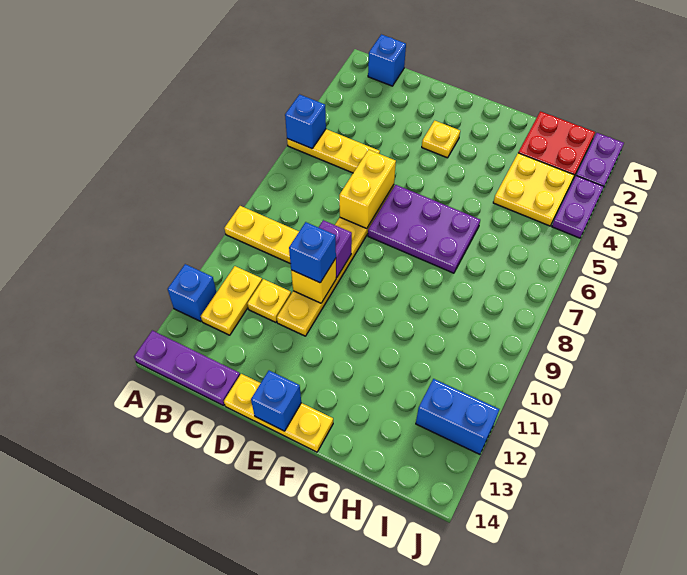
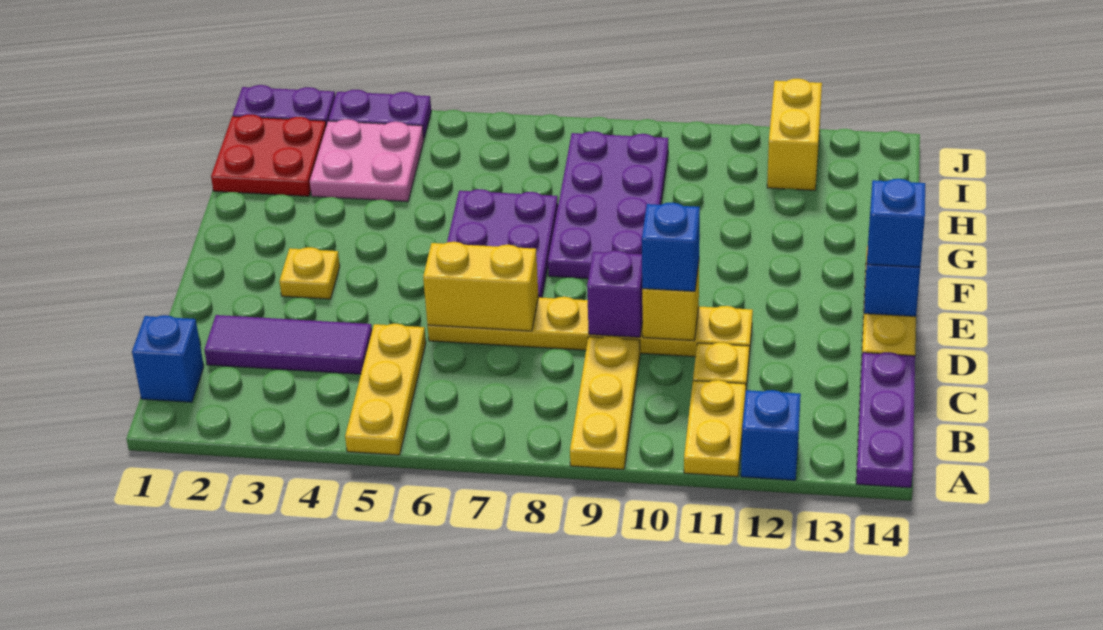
blue brick A5 level 2 -> blue brick E14 level 3
yellow plate B11:B12 level 1 -> yellow plate A11:B11 level 1
none -> purple tile C2:C4 level 1
none -> purple plate F8:I9 level 1
yellow plate H3:I4 level 1 -> pink plate H3:I4 level 1
blue brick I12:J12 level 1 -> yellow brick I12:J12 level 1

